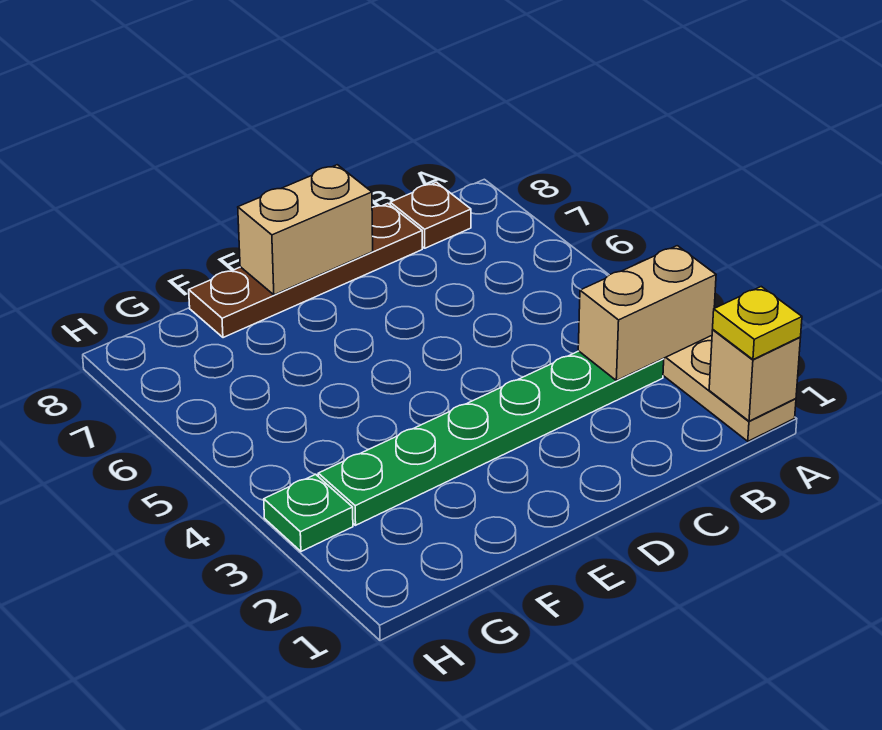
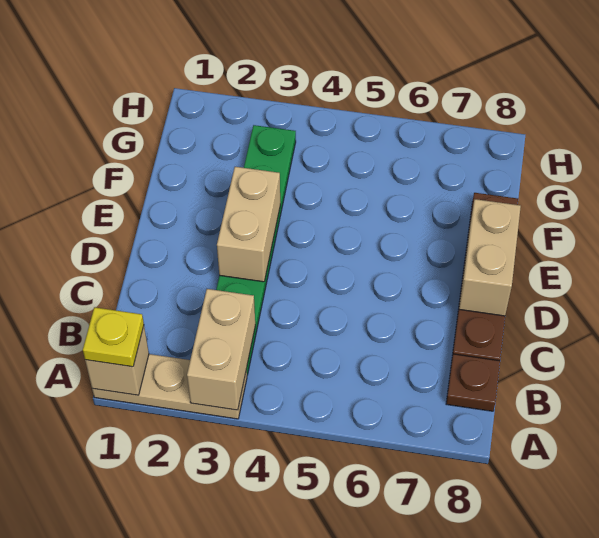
none -> tan brick D3:E3 level 2
green plate H3 level 1 -> none

